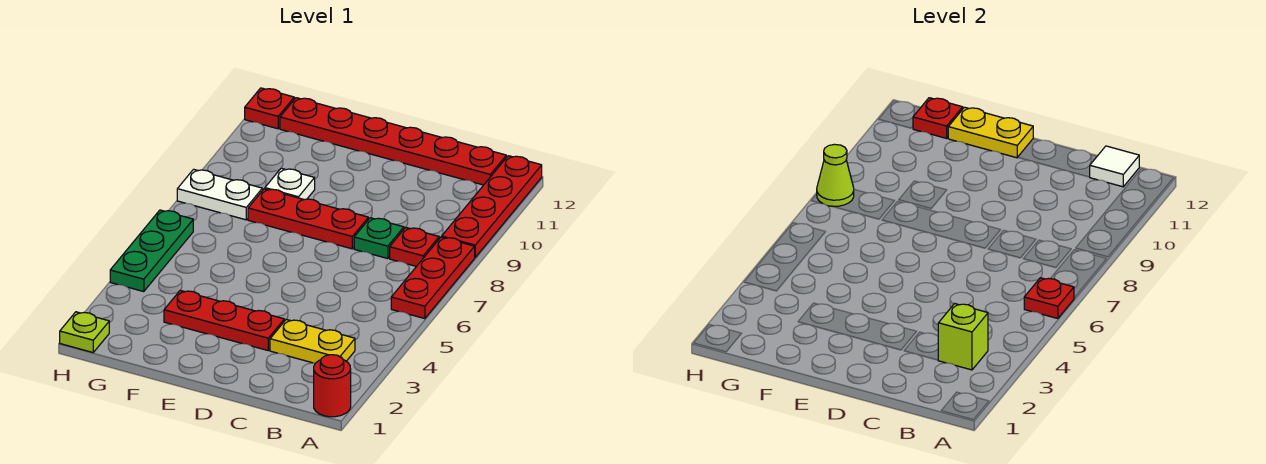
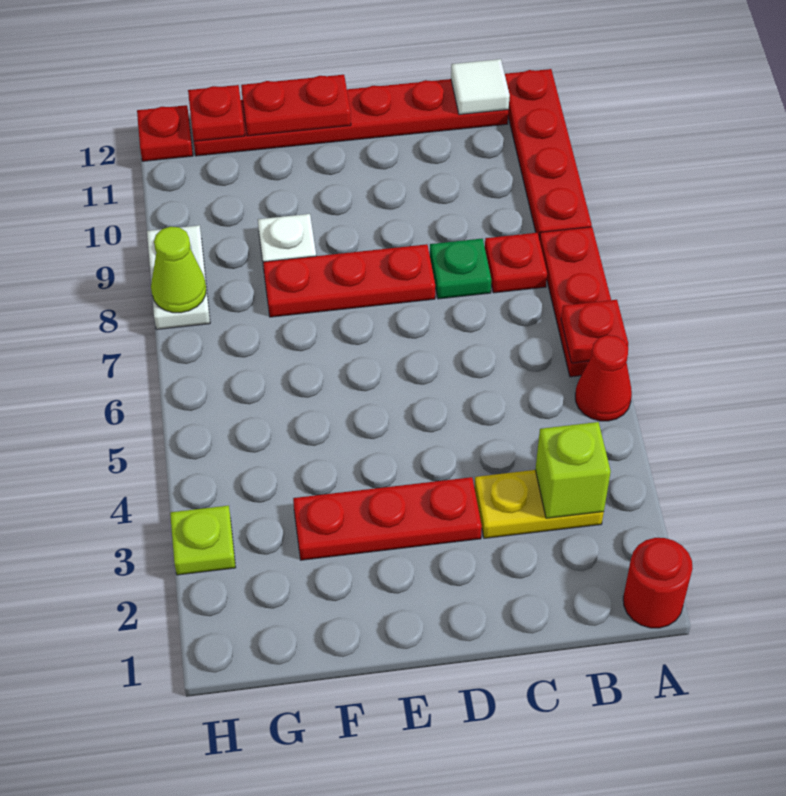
none -> red cone A5 level 1
yellow plate E12:F12 level 2 -> red plate E12:F12 level 2
white plate G8:H8 level 1 -> white plate H8:H9 level 1
lime plate H1 level 1 -> lime plate H3 level 1
green plate H4:H6 level 1 -> none

